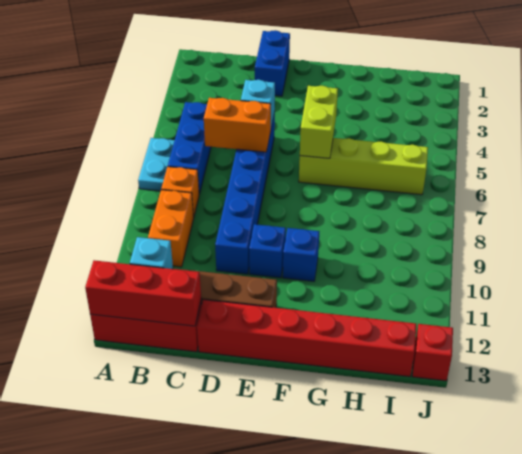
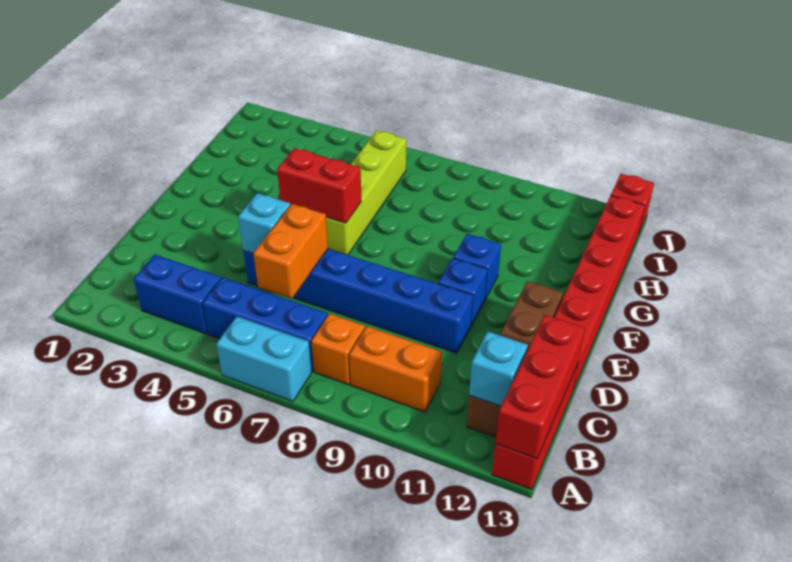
cyan plate A6:A7 level 1 -> cyan brick A6:A7 level 1
blue brick D1:D2 level 1 -> blue brick B3:B4 level 1
lime brick F5:F6 level 2 -> red brick F5:F6 level 2

